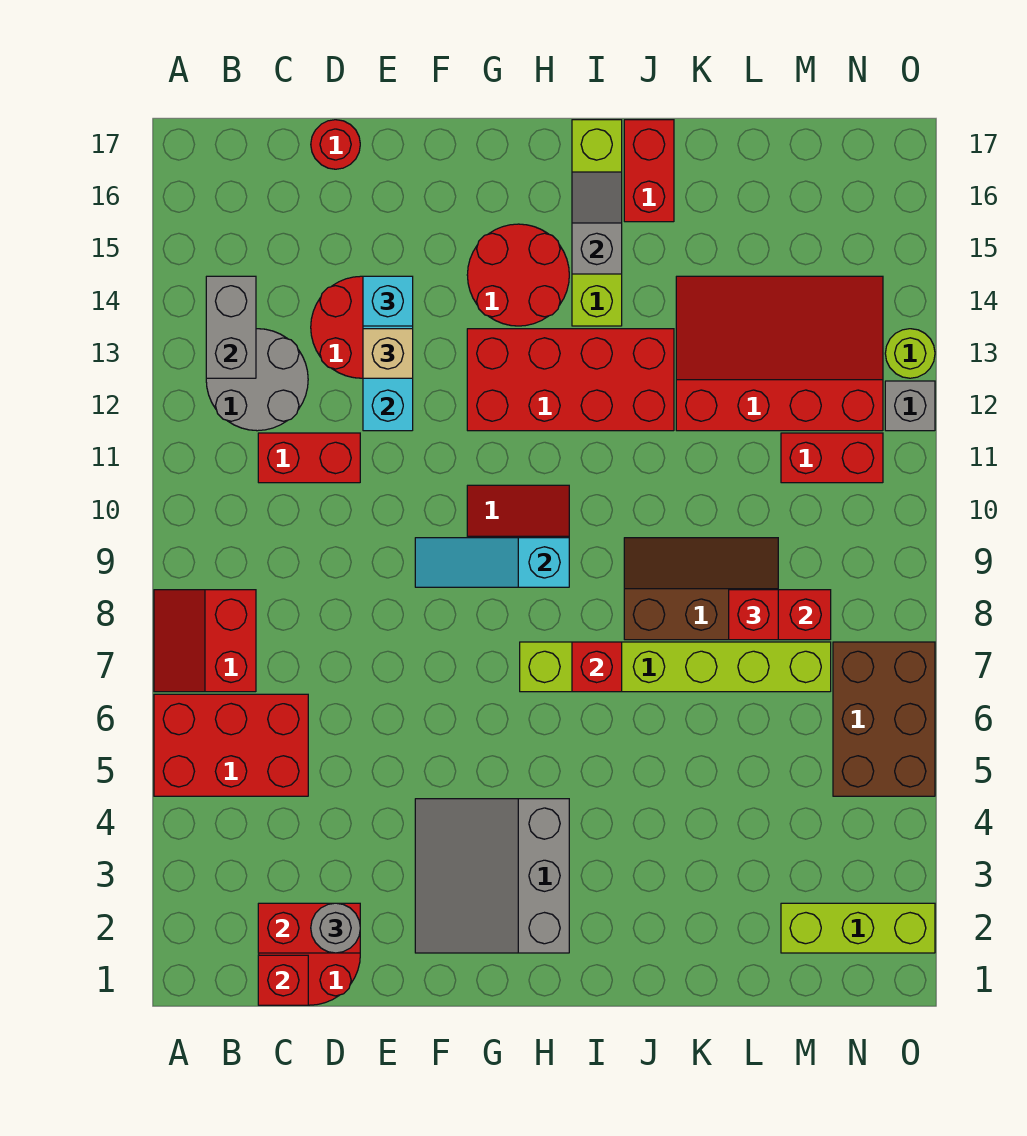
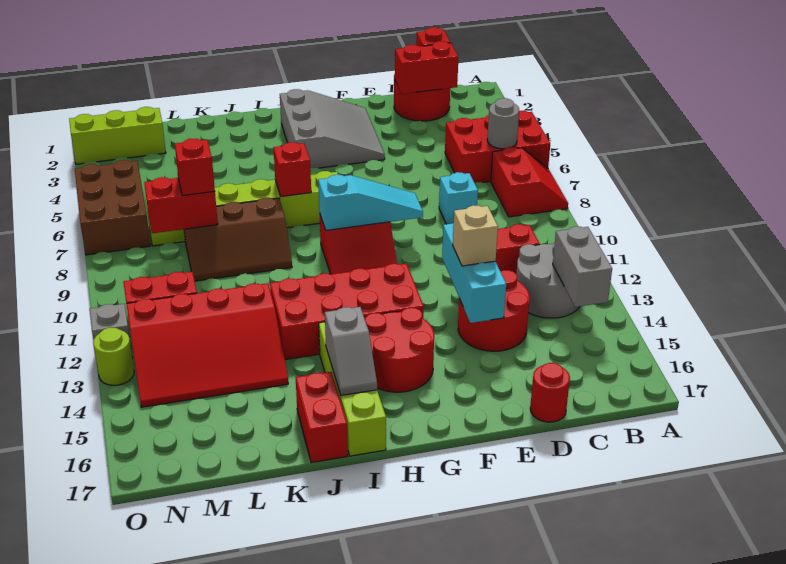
grey round brick D2 level 3 -> grey round brick B6 level 2
cyan brick E14 level 3 -> cyan brick D8 level 1

